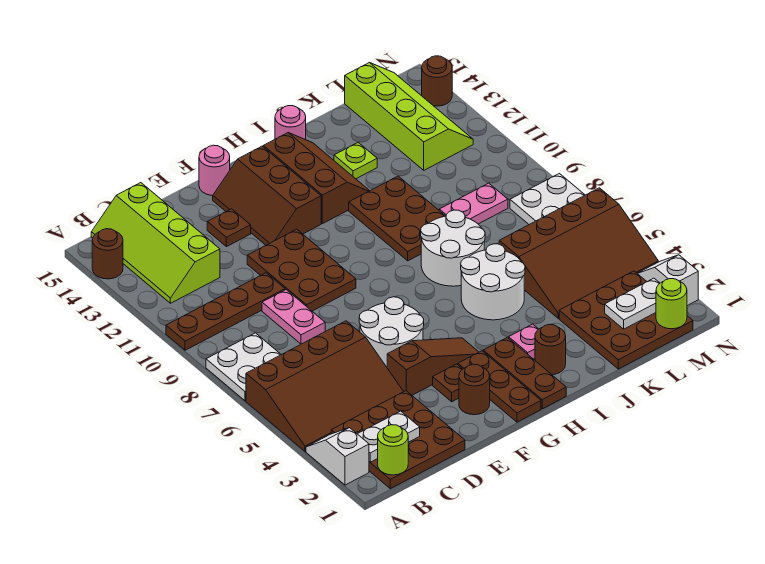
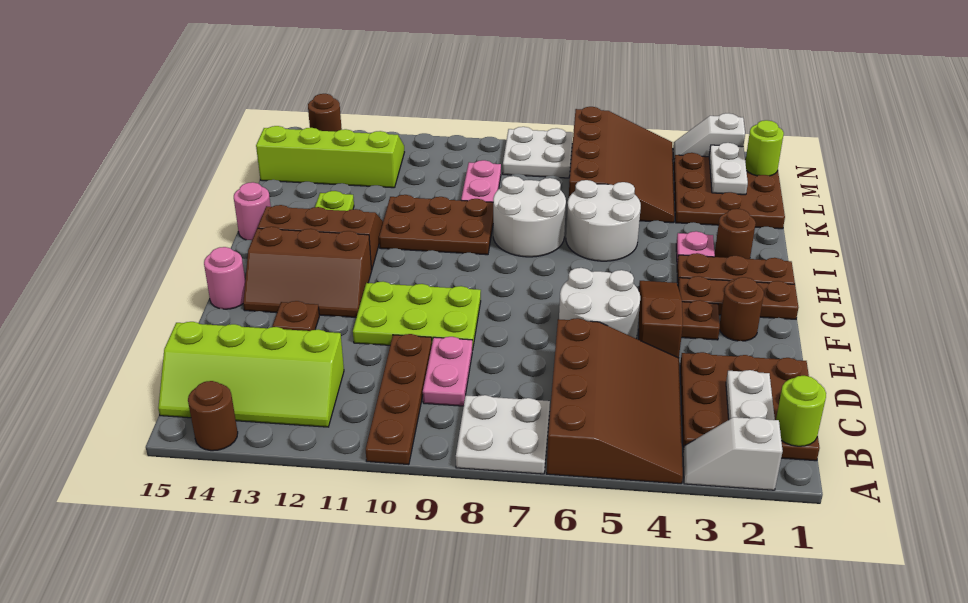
pink plate D8:D9 level 1 -> pink plate C9:D9 level 1
brown plate E9:F11 level 1 -> lime plate E9:F11 level 1

